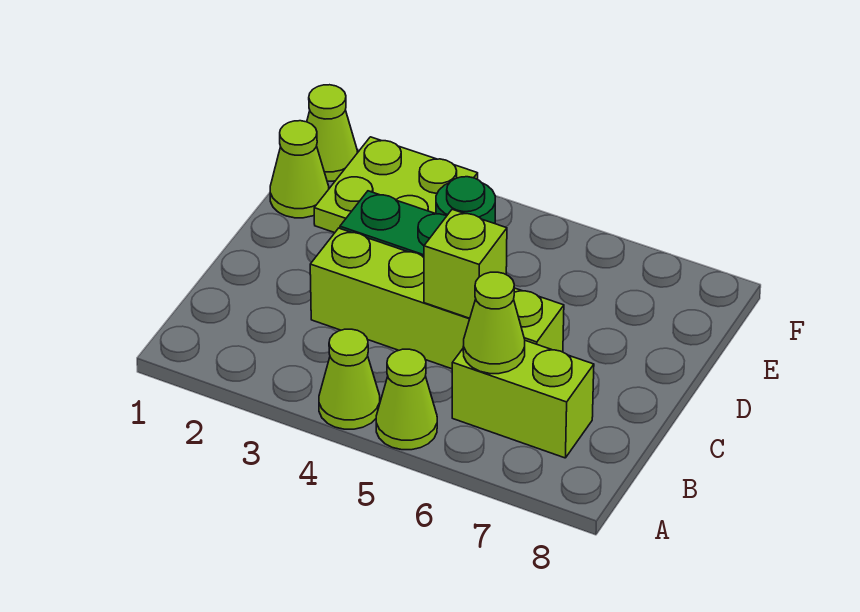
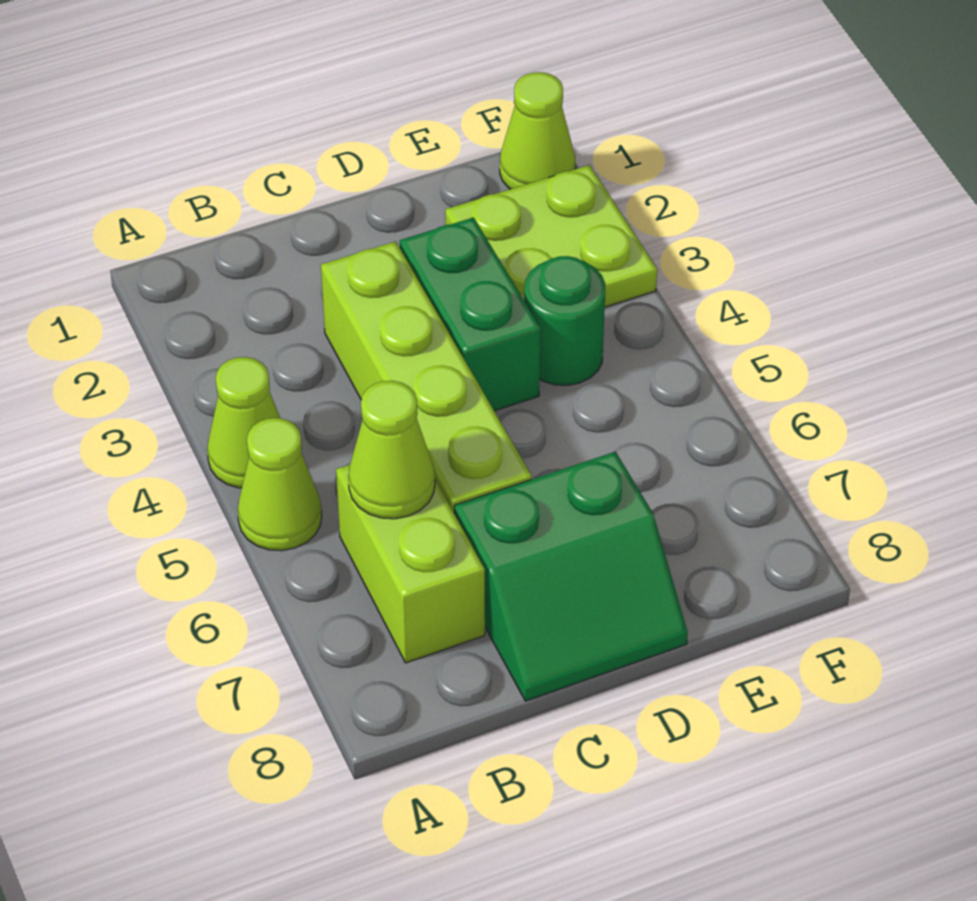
lime brick C5 level 2 -> none
none -> green slope C7:D8 level 1 top 7
lime cone E1 level 1 -> none

